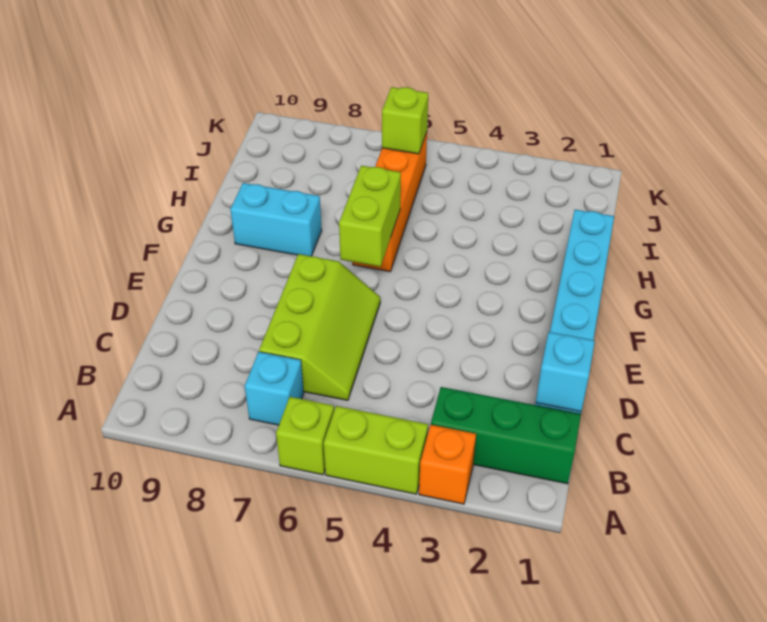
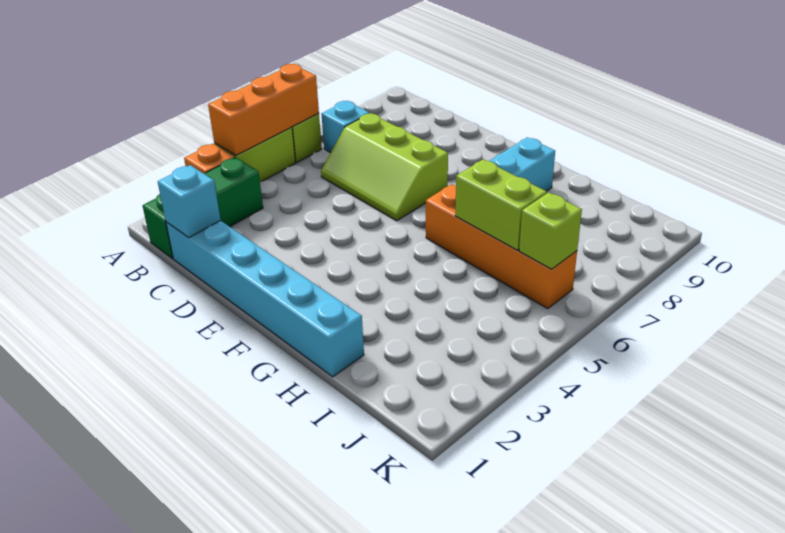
none -> orange brick A4:A6 level 2
lime brick F6:G6 level 2 -> lime brick H6:I6 level 2

